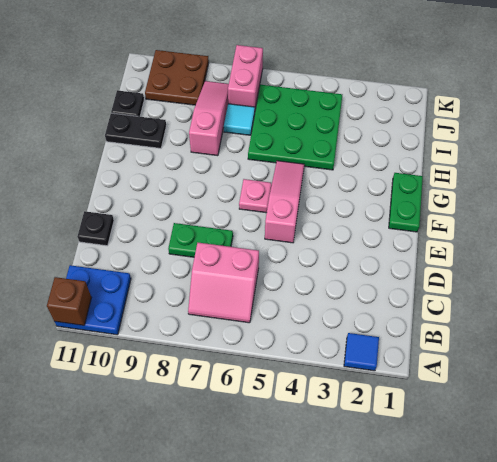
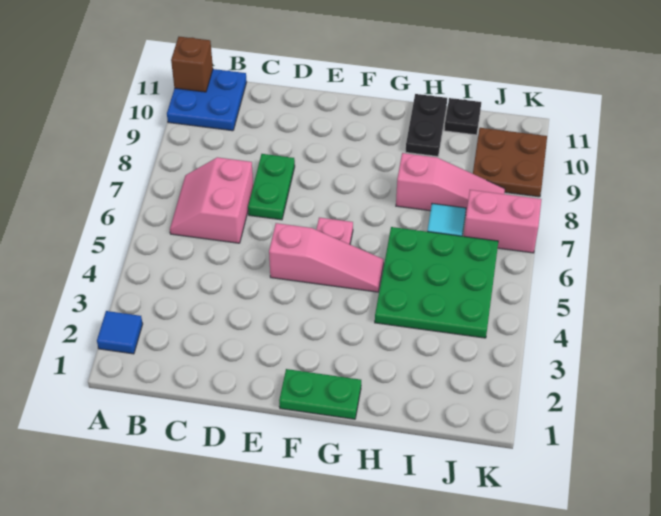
black plate D11 level 1 -> none

